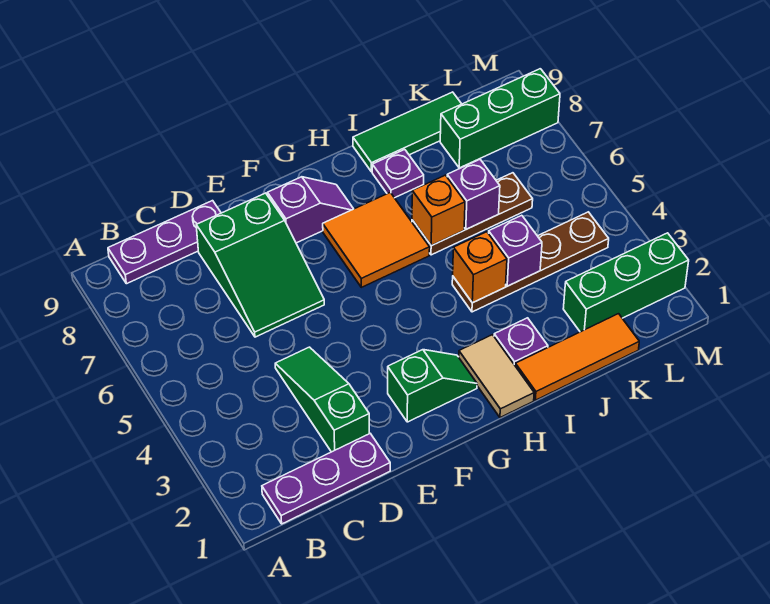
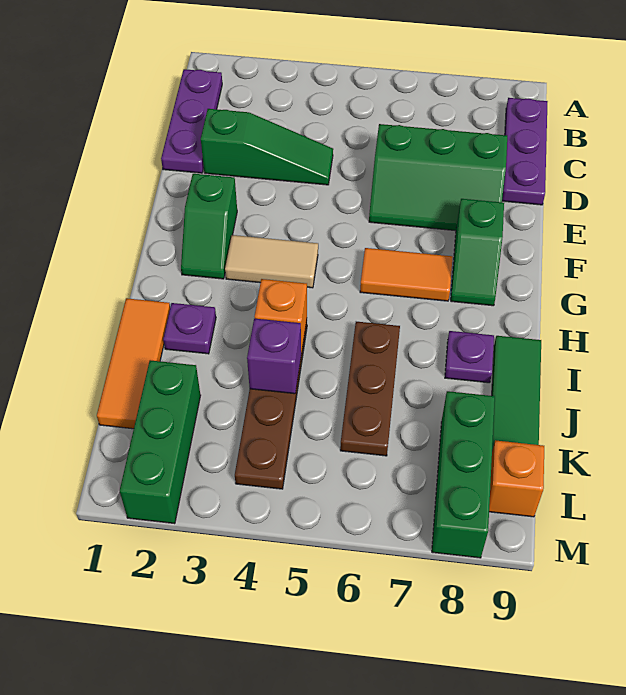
green slope D6:E8 level 1 top 8 -> green slope D6:E8 level 1 top D
purple slope F8:G8 level 1 top F -> green slope F8:G8 level 1 top F
orange tile G6:H7 level 1 -> orange tile G6:G7 level 1
tan tile H1:H2 level 1 -> tan tile G3:G4 level 1
orange brick I6 level 2 -> orange brick L9 level 1
purple brick J6 level 2 -> none

